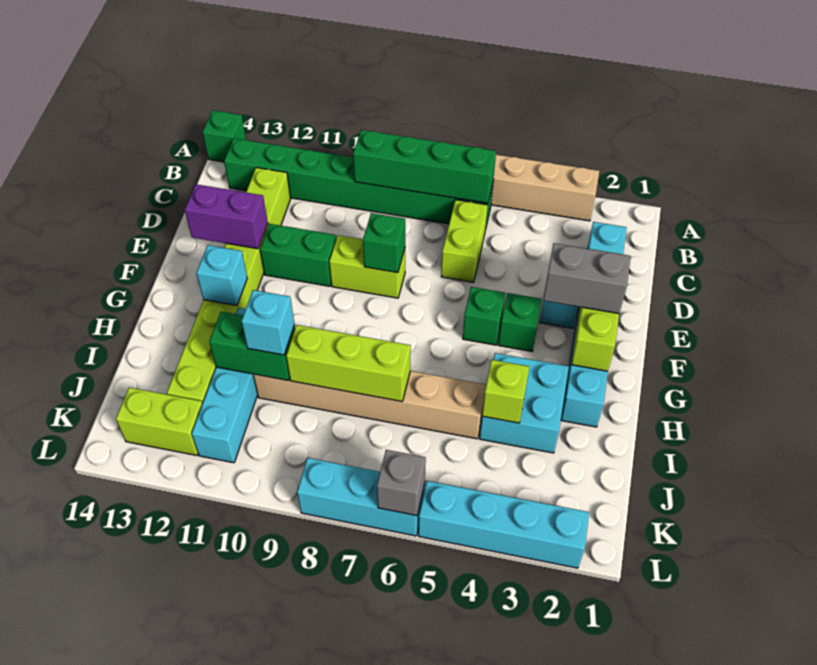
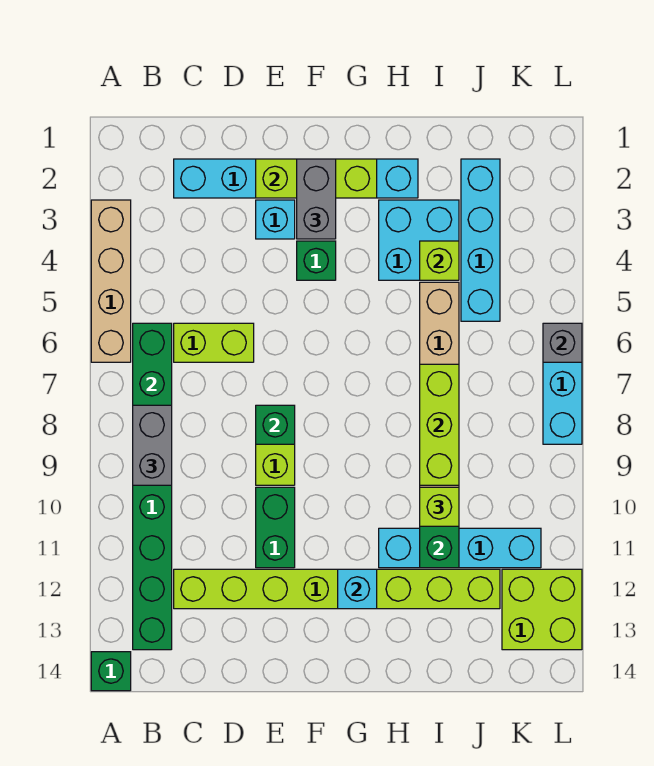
none -> grey brick B8:B9 level 3
purple brick E12:E13 level 2 -> none
green brick F5 level 1 -> none
cyan brick I10 level 3 -> lime brick I10 level 3
lime brick K12:K13 level 1 -> lime brick K12:L13 level 1
cyan brick L2:L5 level 1 -> cyan brick J2:J5 level 1

